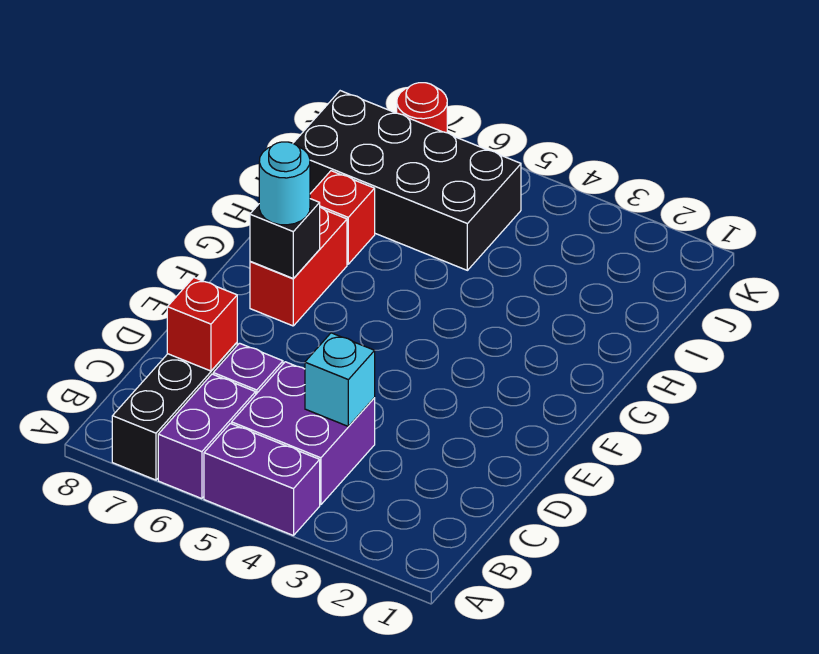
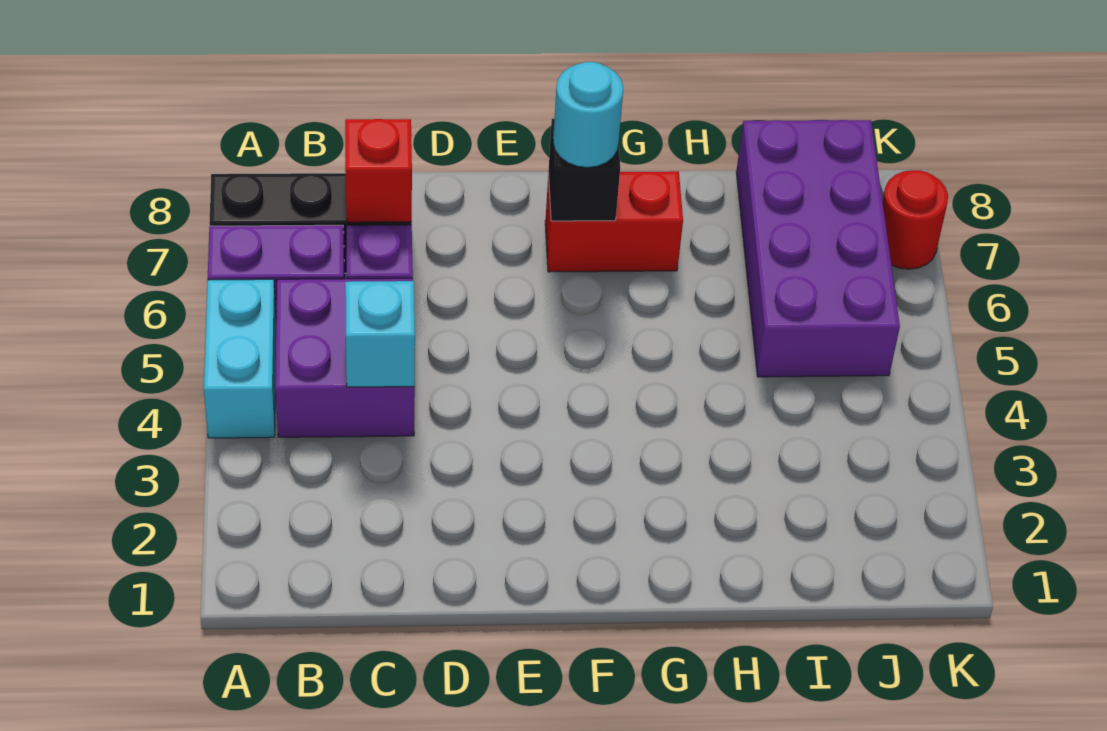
purple brick A4:A5 level 1 -> cyan brick A4:A5 level 1
red brick H7 level 1 -> none
black brick I5:J8 level 1 -> purple brick I5:J8 level 1

